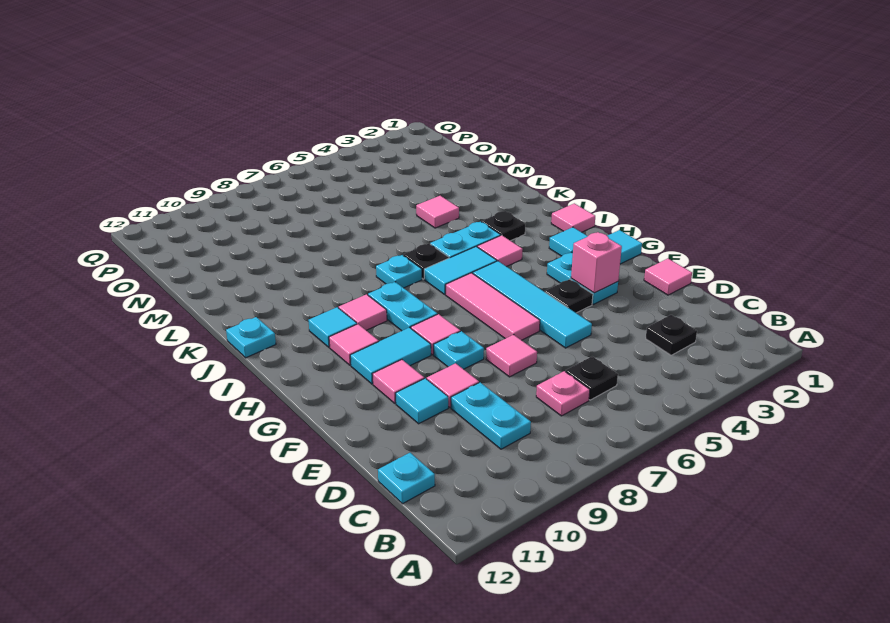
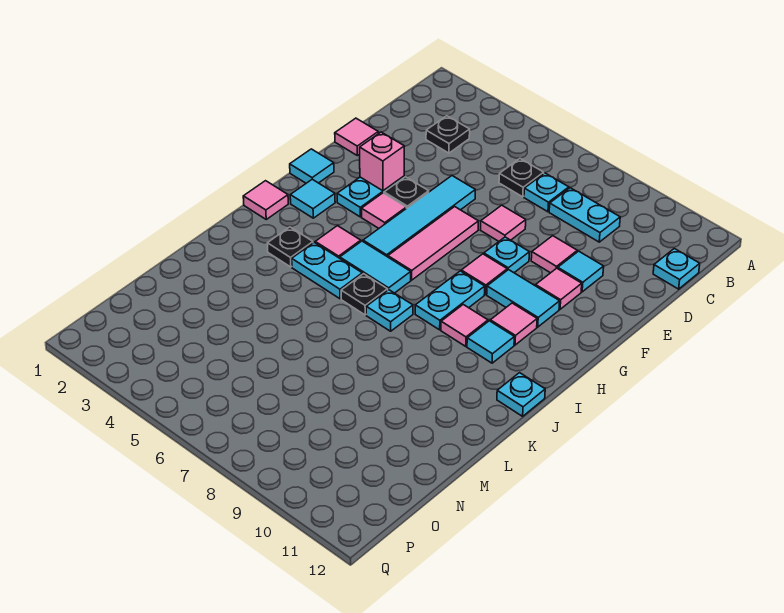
pink plate C7 level 1 -> cyan plate C7 level 1
cyan plate C9:D9 level 1 -> cyan plate C8:C9 level 1
pink tile L4 level 1 -> pink tile G4 level 1

